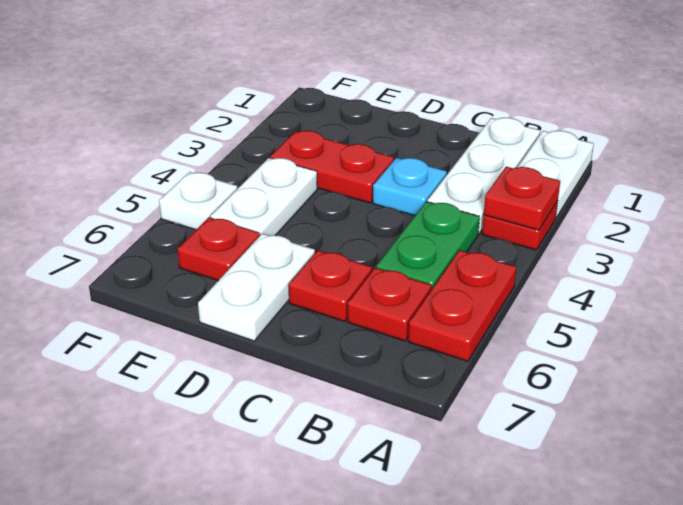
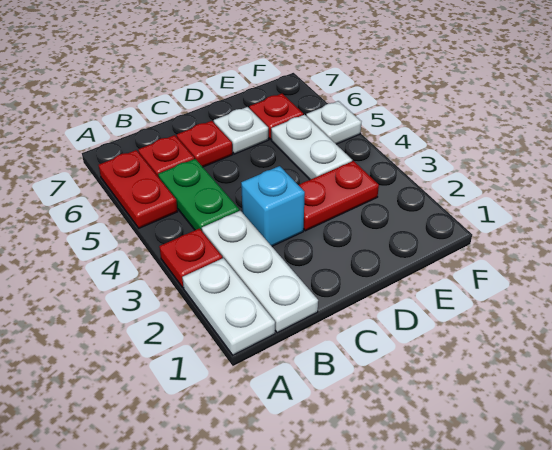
red plate A3 level 2 -> none
cyan plate C3 level 1 -> cyan brick C3 level 1
white plate D6:D7 level 1 -> white plate D6 level 1

